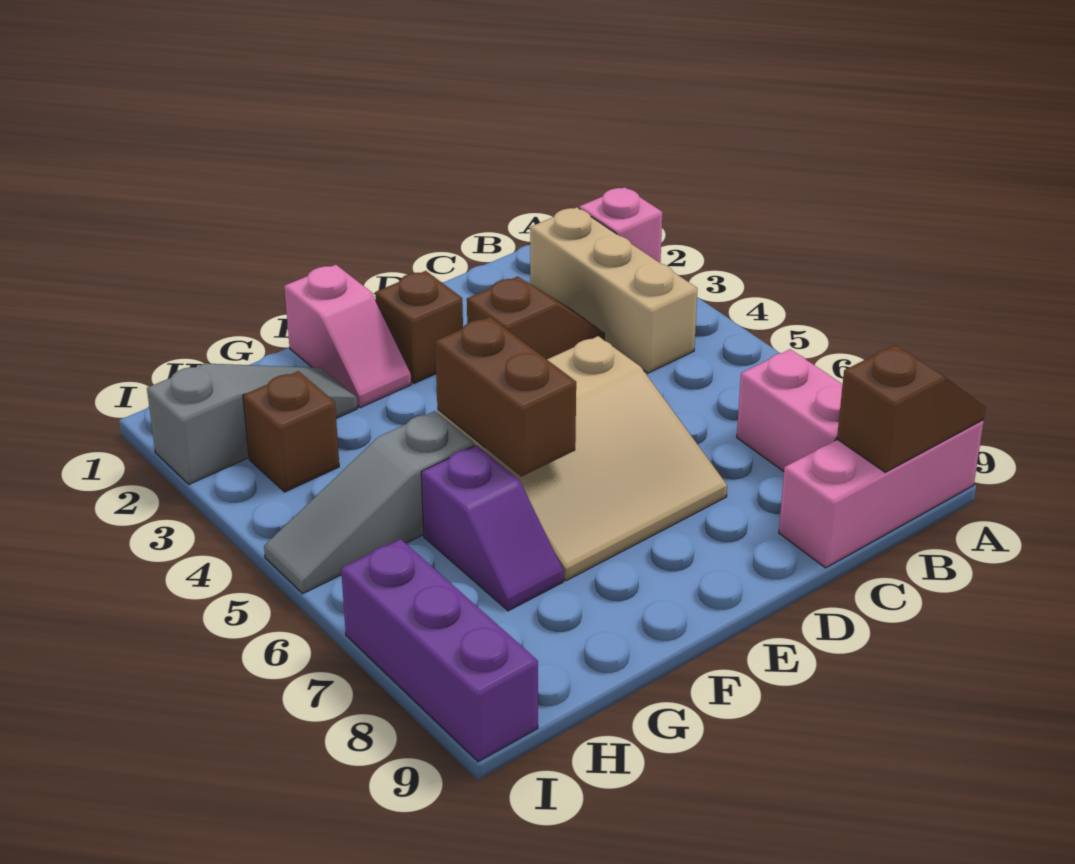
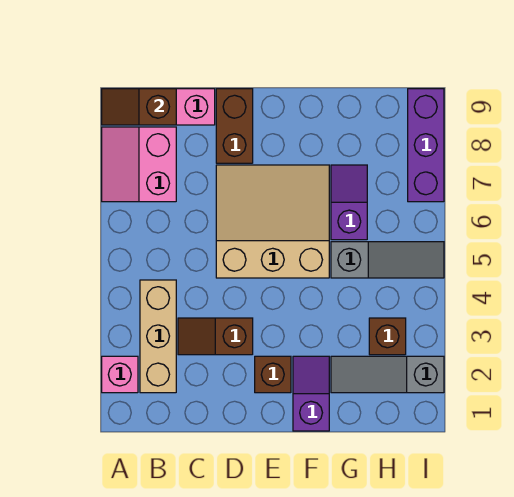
pink slope F1:F2 level 1 top 1 -> purple slope F1:F2 level 1 top 1
brown brick F5:F6 level 2 -> brown brick D8:D9 level 1

